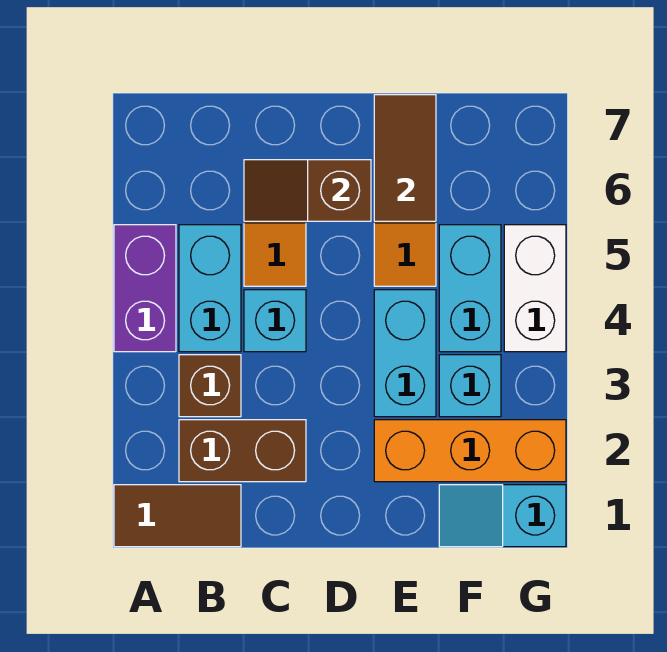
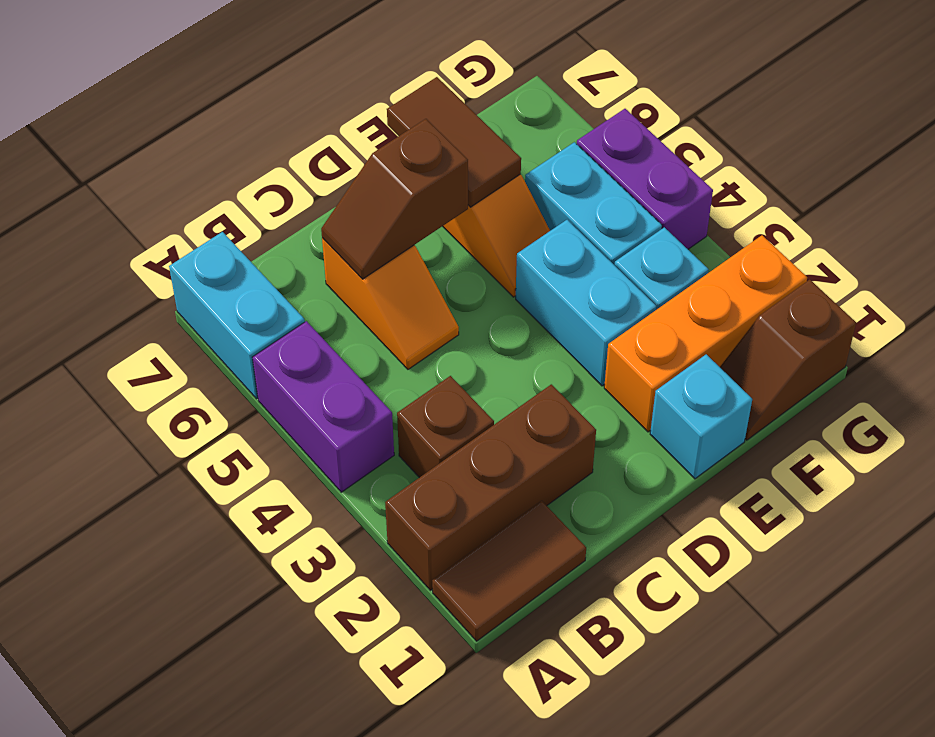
brown brick B2:C2 level 1 -> brown brick A2:C2 level 1
cyan brick B4:B5 level 1 -> cyan brick A6:A7 level 1
cyan brick C4 level 1 -> cyan brick E1 level 1
cyan slope F1:G1 level 1 top G -> brown slope F1:G1 level 1 top G
white brick G4:G5 level 1 -> purple brick G4:G5 level 1

